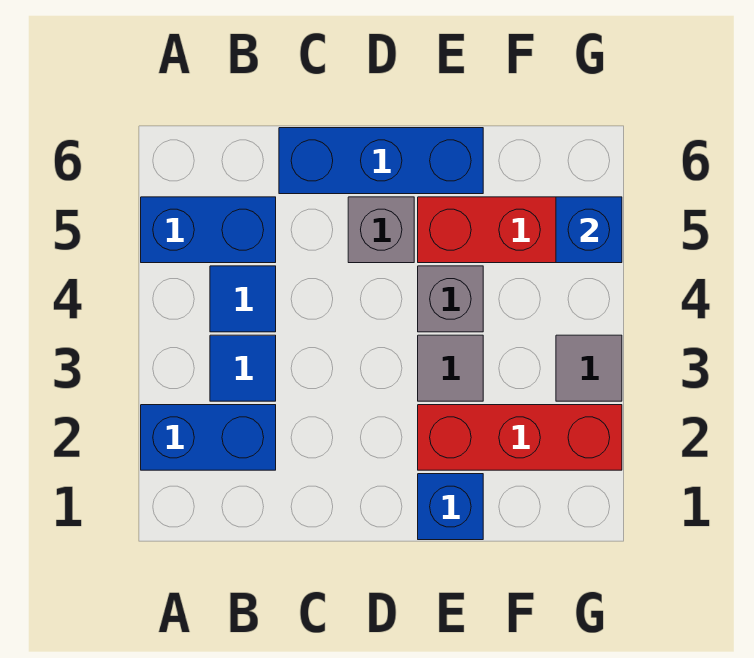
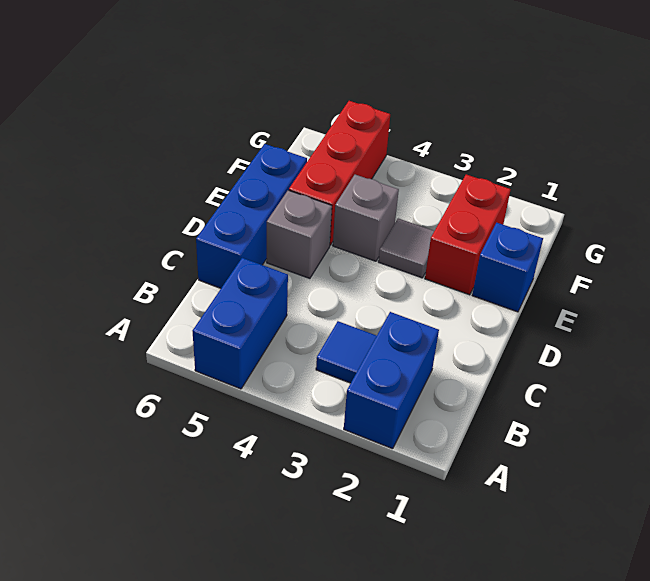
blue tile B4 level 1 -> none
red brick E2:G2 level 1 -> red brick E2:F2 level 1
grey tile G3 level 1 -> none
blue brick G5 level 2 -> none

